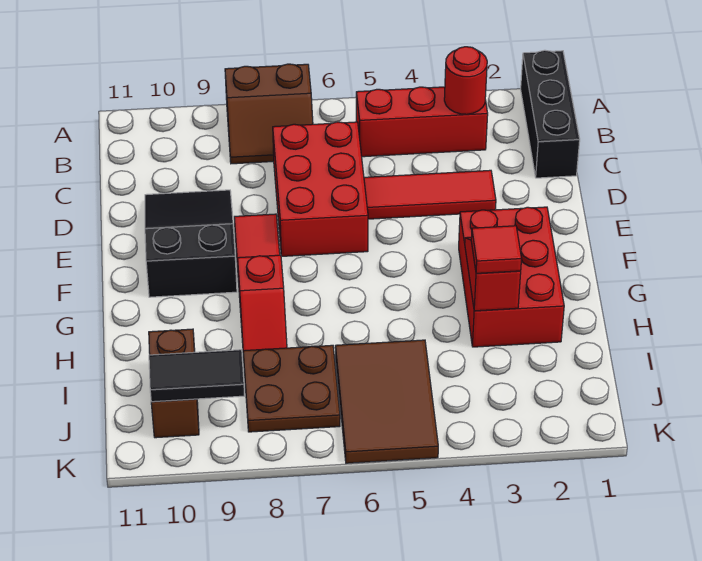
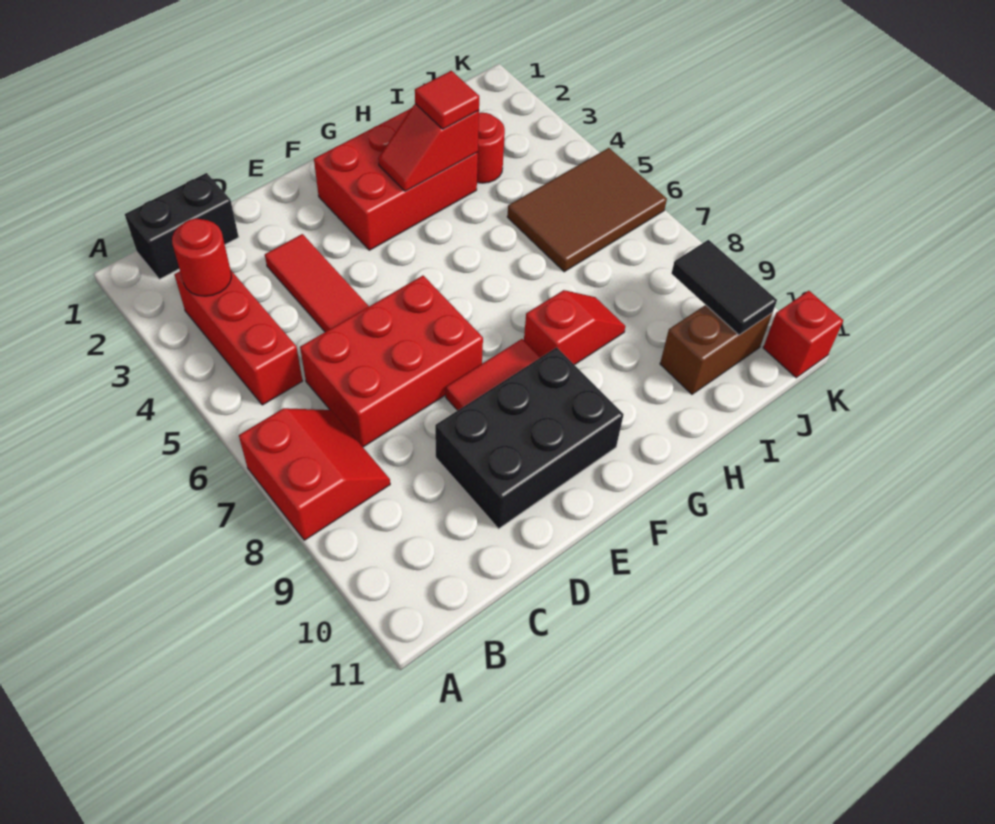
black brick A1:C1 level 1 -> black brick B1:C1 level 1
brown slope A7:B8 level 1 top A -> red slope A7:B8 level 1 top A
black slope D9:F10 level 1 top F -> black brick D9:F10 level 1
none -> red round brick I3 level 1
brown plate I7:J8 level 1 -> none
none -> red brick K11 level 1

